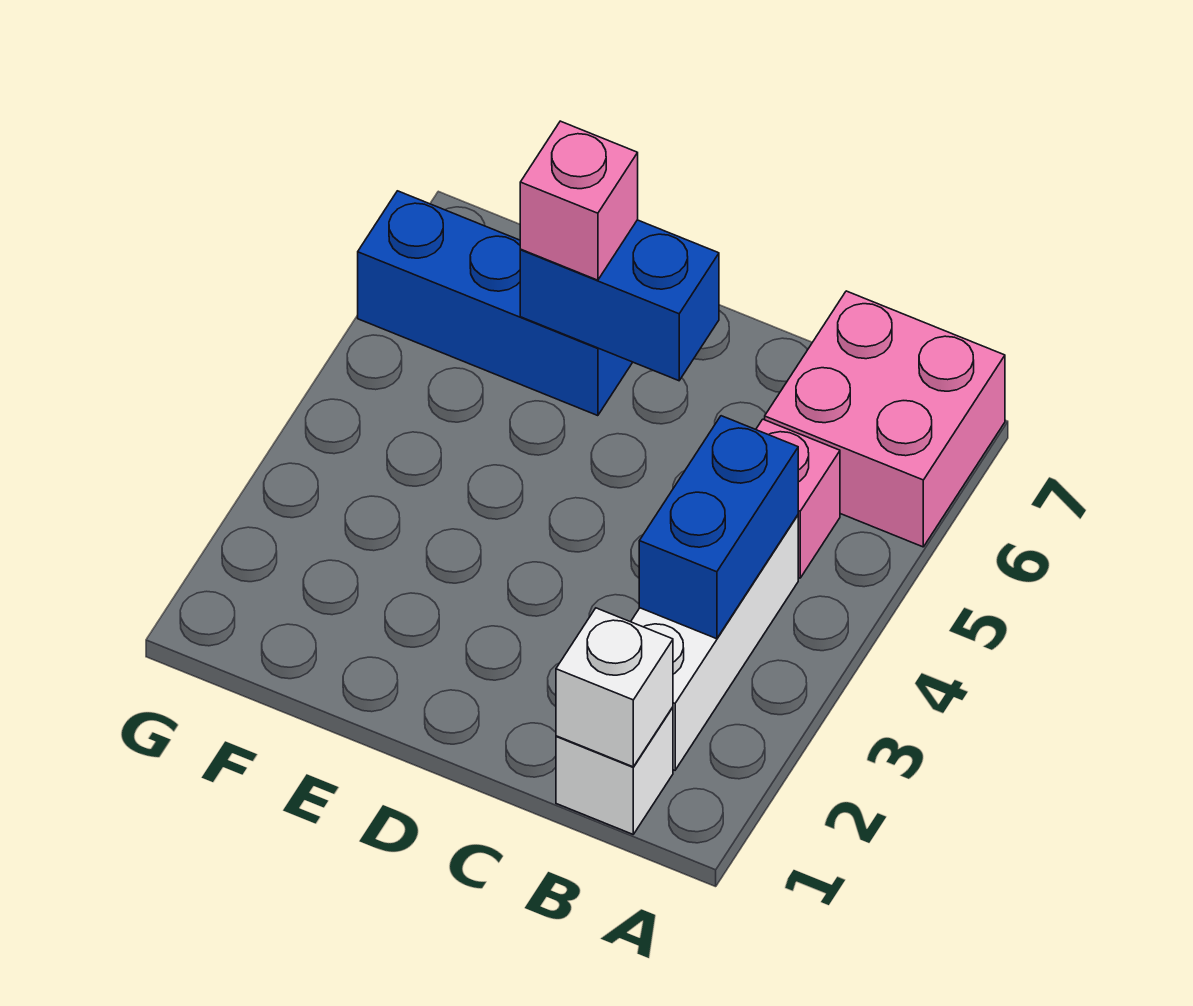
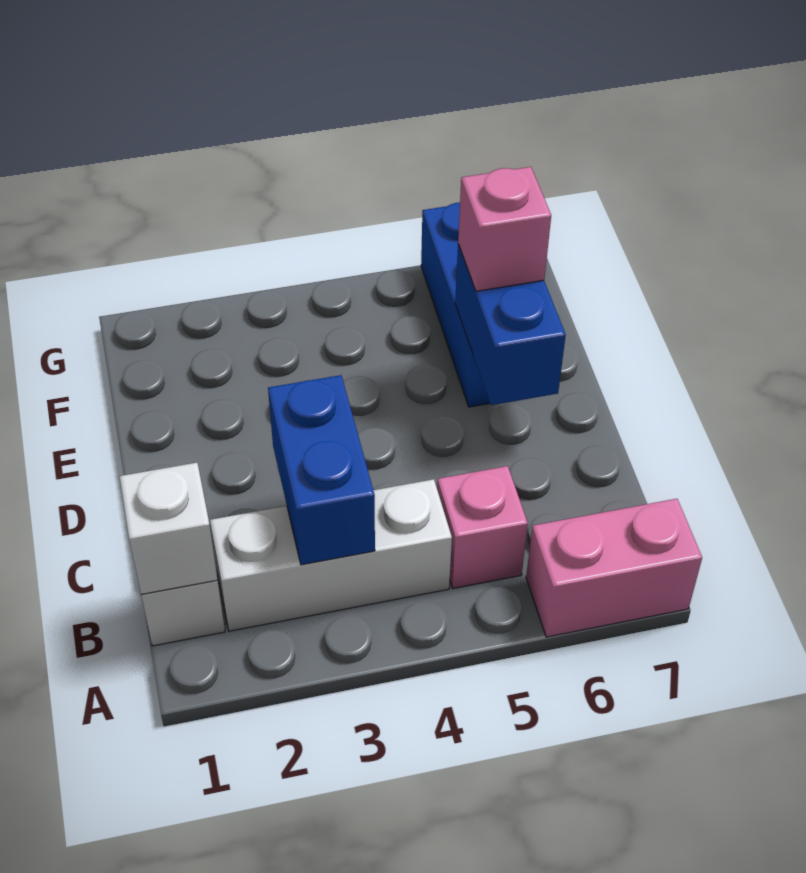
pink brick A6:B7 level 1 -> pink brick A6:A7 level 1
blue brick B3:B4 level 2 -> blue brick B3:C3 level 2

